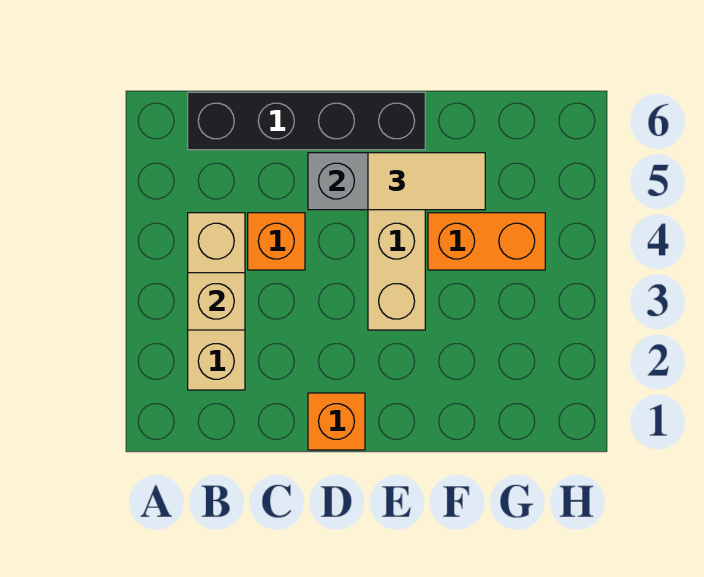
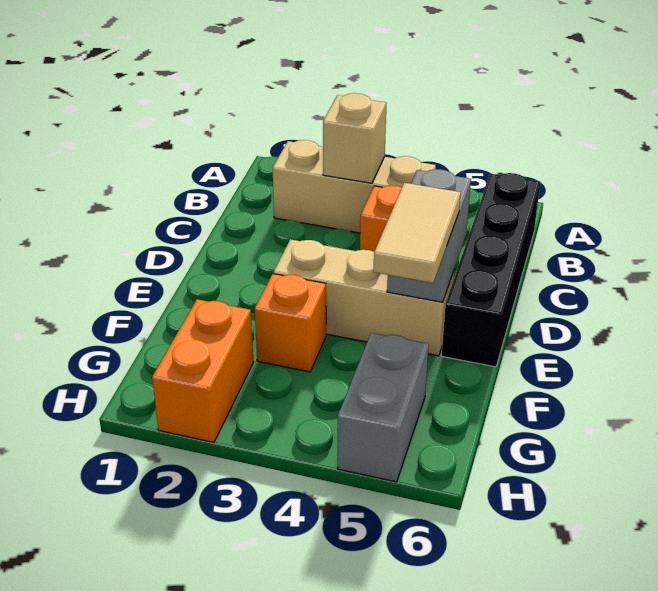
orange brick D1 level 1 -> orange brick F3 level 1
orange brick F4:G4 level 1 -> orange brick G2:H2 level 1
none -> grey brick G5:H5 level 1

